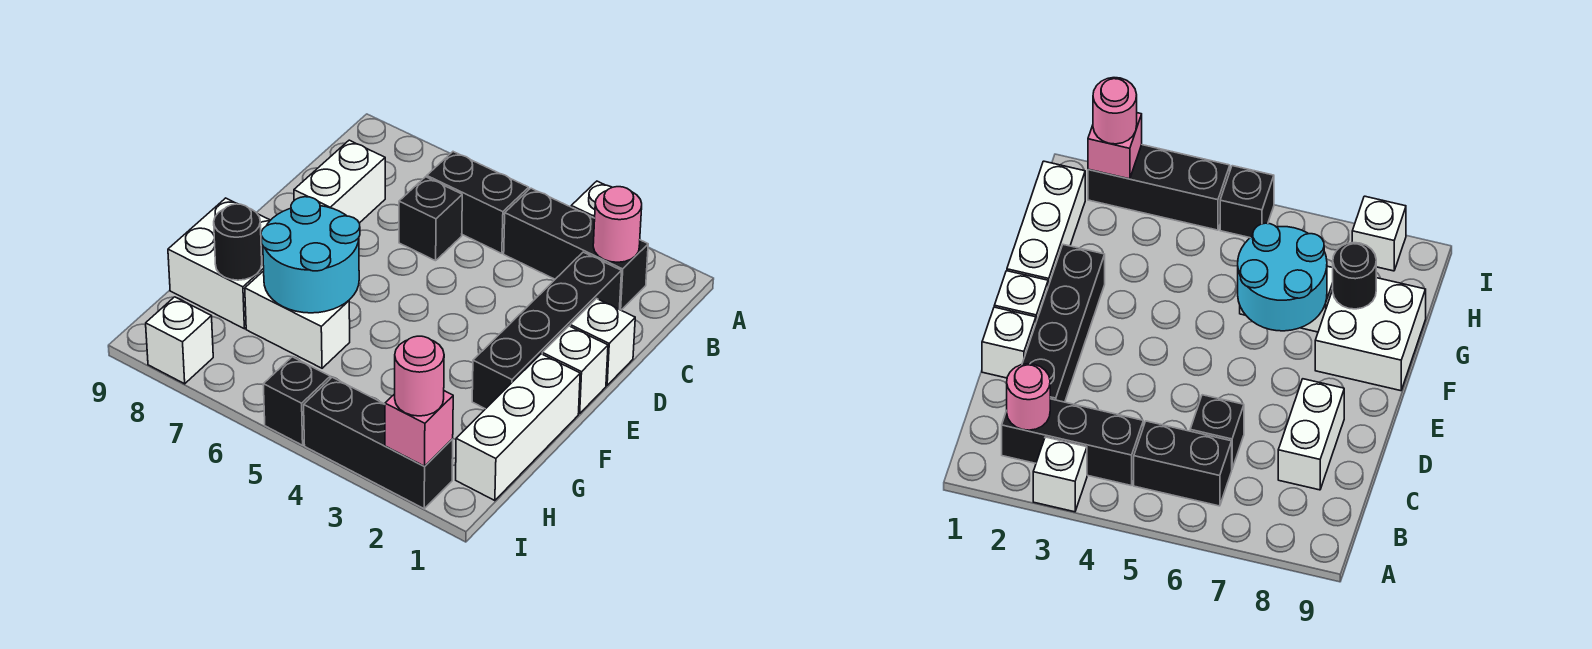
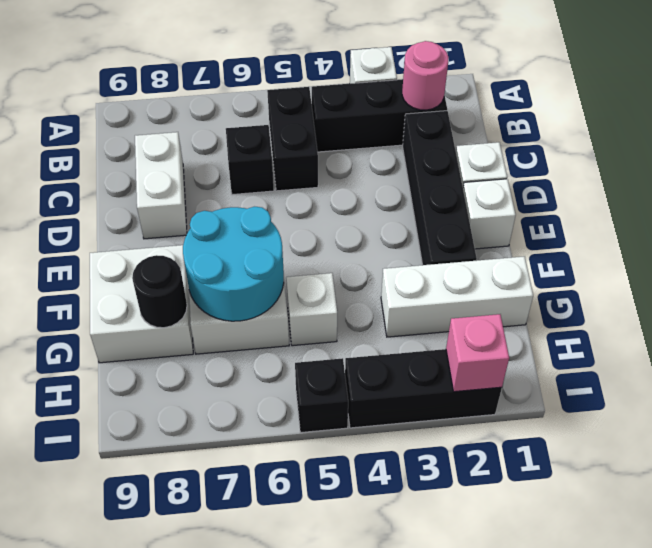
black brick B5:B6 level 1 -> black brick B5:C5 level 1
white brick F1:H1 level 1 -> white brick G1:G3 level 1
pink round brick I2 level 3 -> none
white brick I8 level 1 -> white brick G5 level 1

